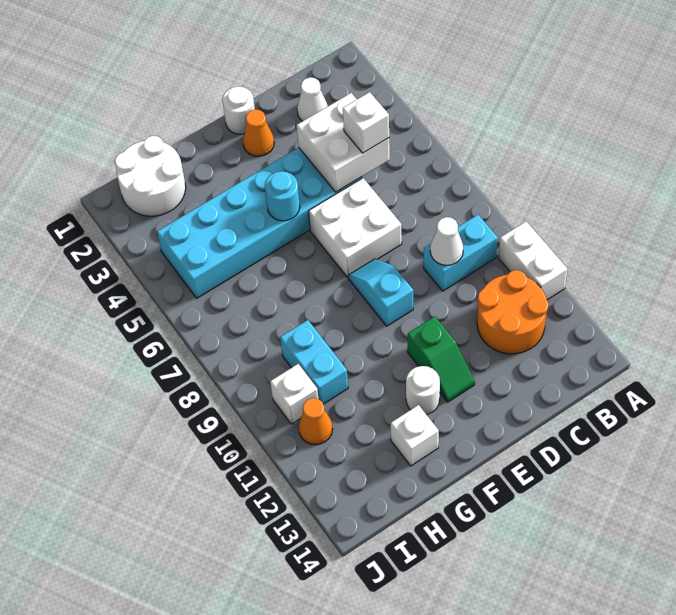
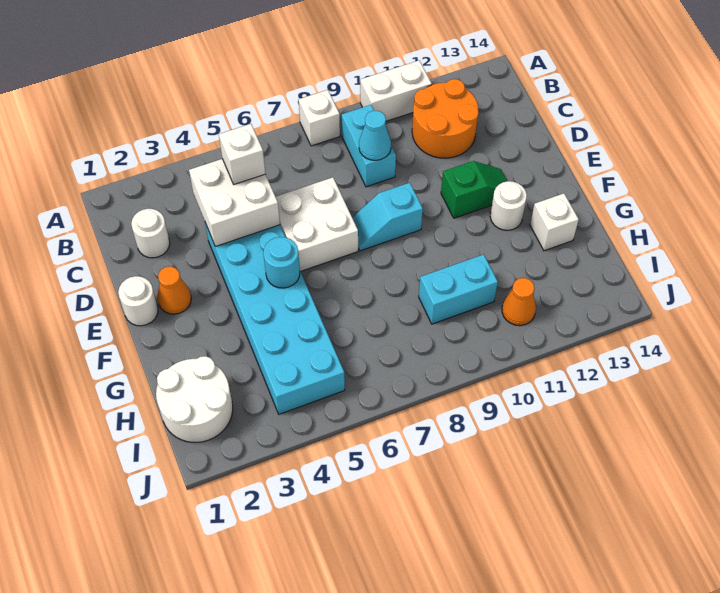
white cone C2 level 1 -> white round brick C2 level 1
white cone C9 level 2 -> cyan cone C9 level 2
white brick I10 level 1 -> white brick A8 level 1

